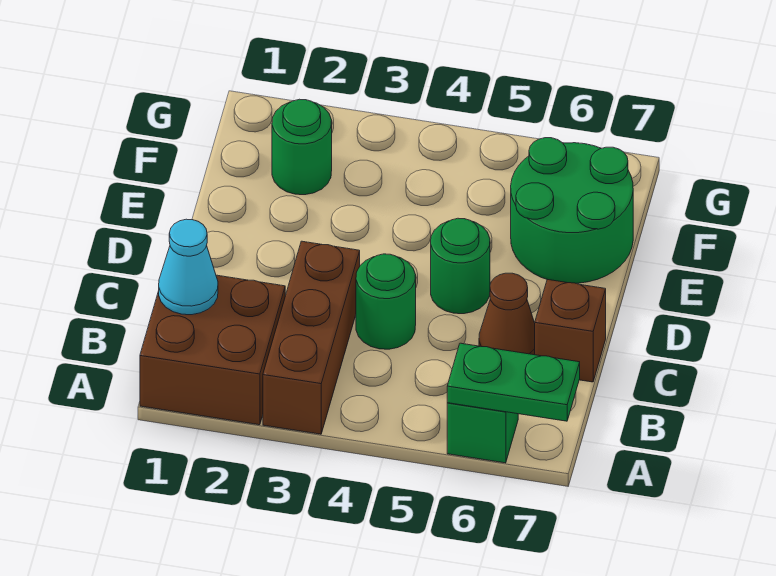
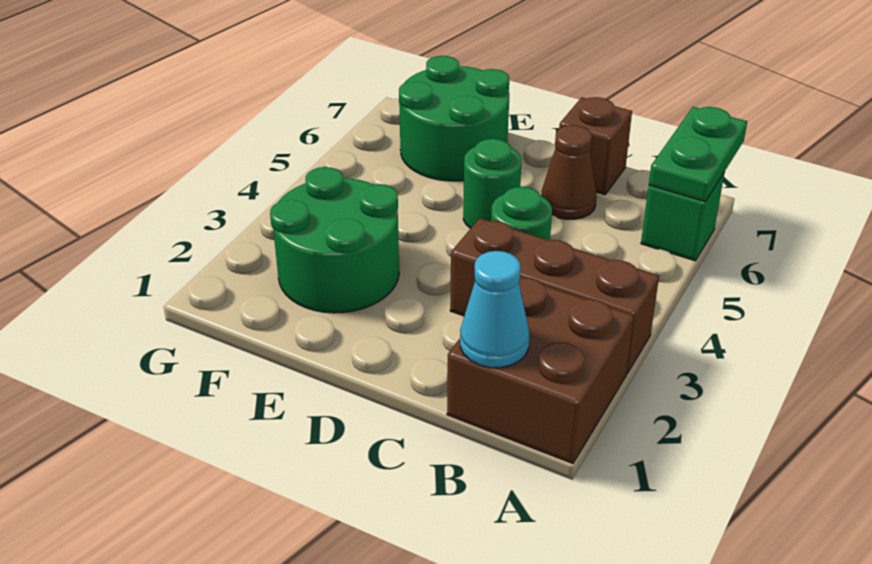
green round brick F2 level 1 -> green round brick E2:F3 level 1

